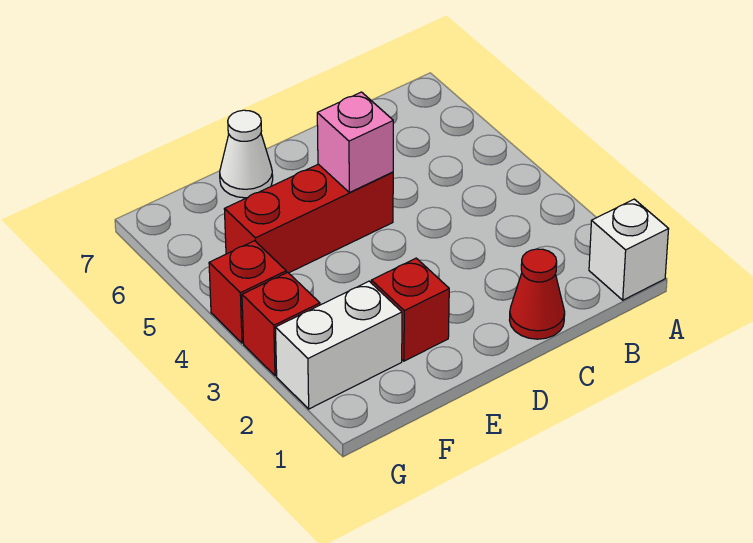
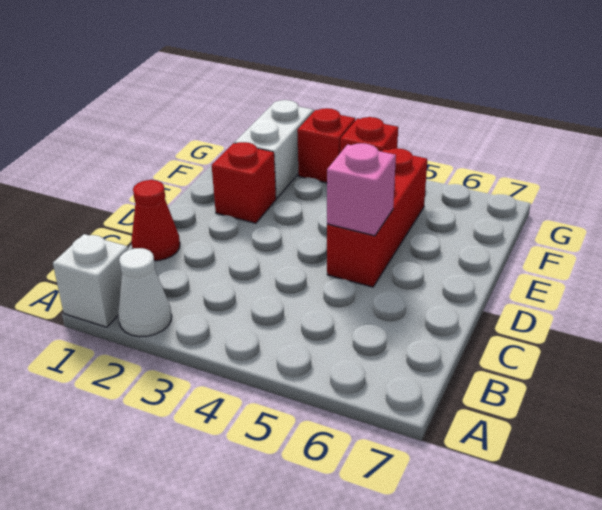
white cone E7 level 1 -> white cone A2 level 1

